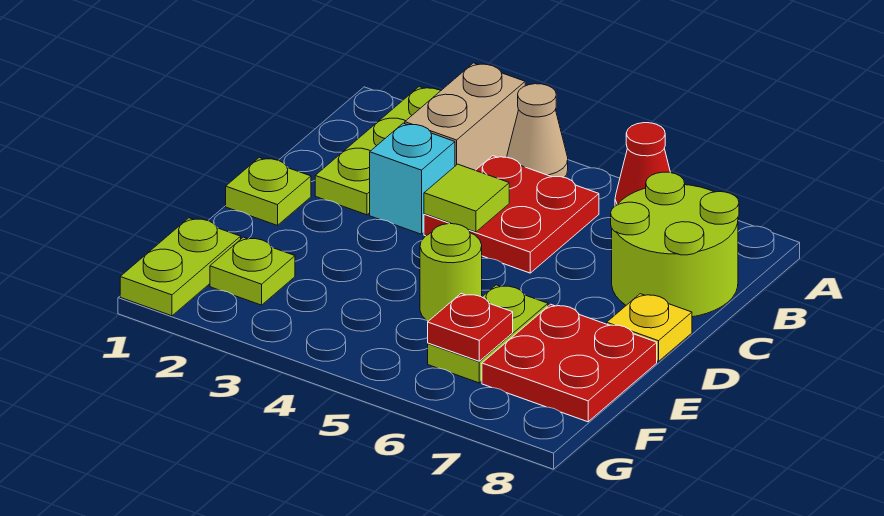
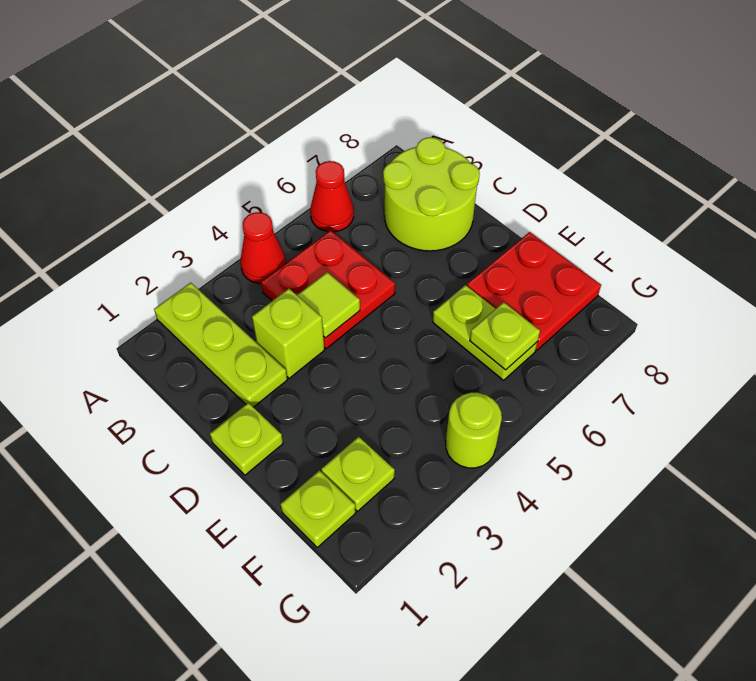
tan brick A3:B3 level 1 -> none
tan cone A4 level 1 -> red cone A4 level 1
cyan brick C3 level 1 -> lime brick C3 level 1
yellow plate D8 level 1 -> none
lime round brick E5 level 1 -> lime round brick G4 level 1
lime plate F1:G1 level 1 -> lime plate F1 level 1
red plate F6 level 2 -> lime plate F6 level 2

